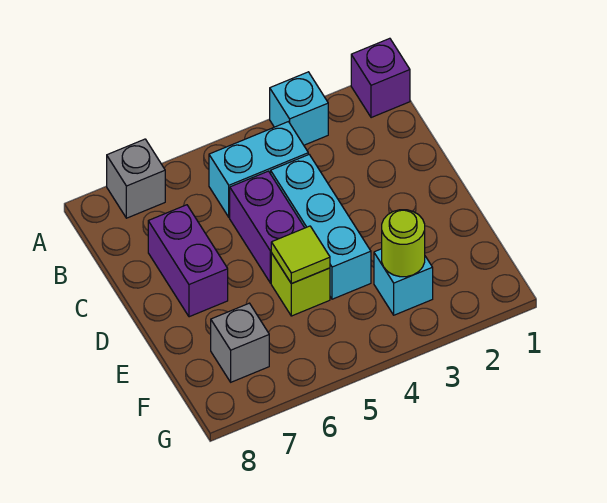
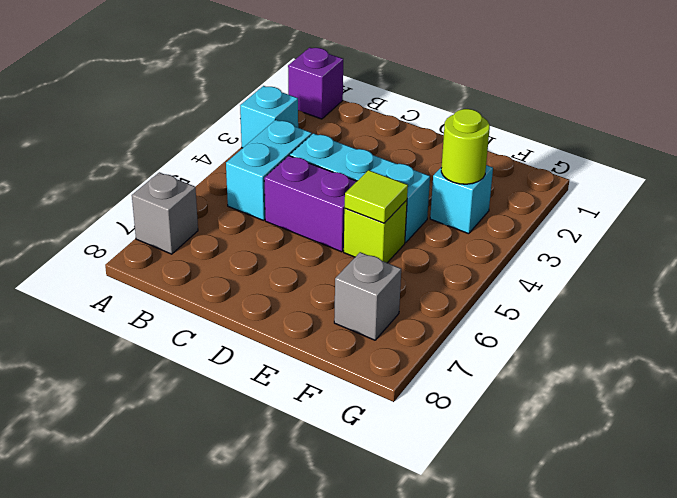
purple brick C7:D7 level 1 -> none

